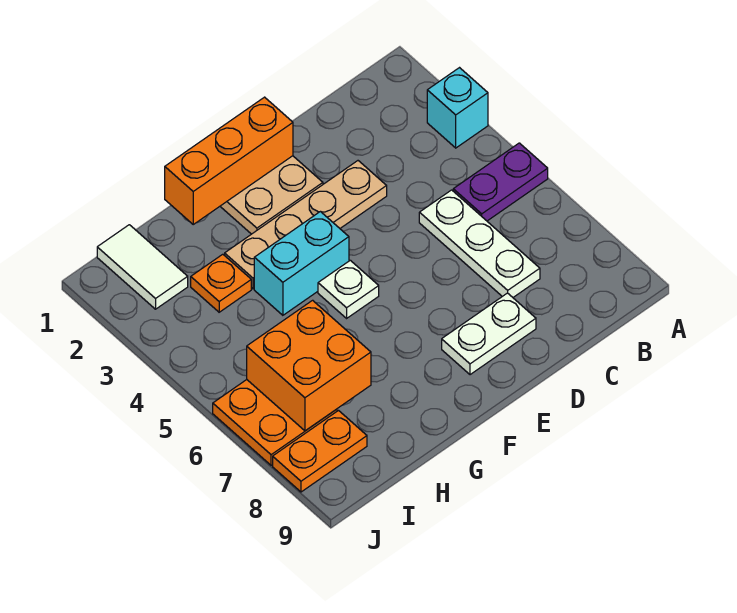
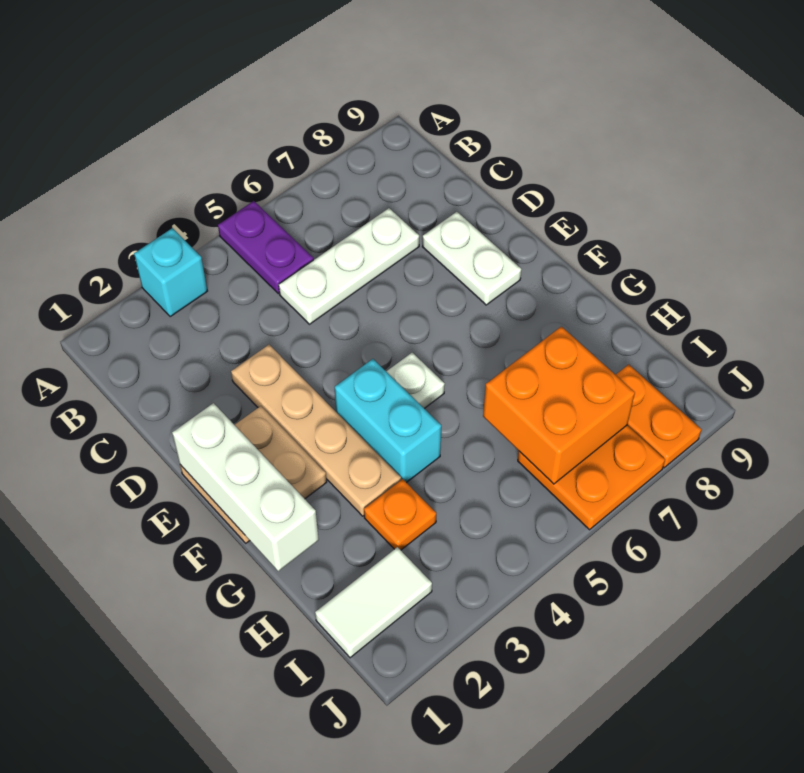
orange brick E1:G1 level 2 -> white brick E1:G1 level 2

